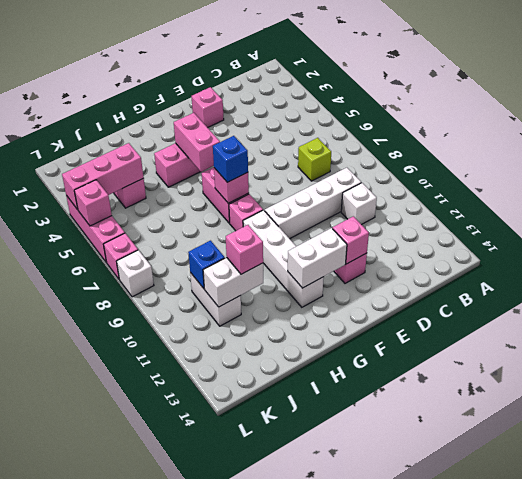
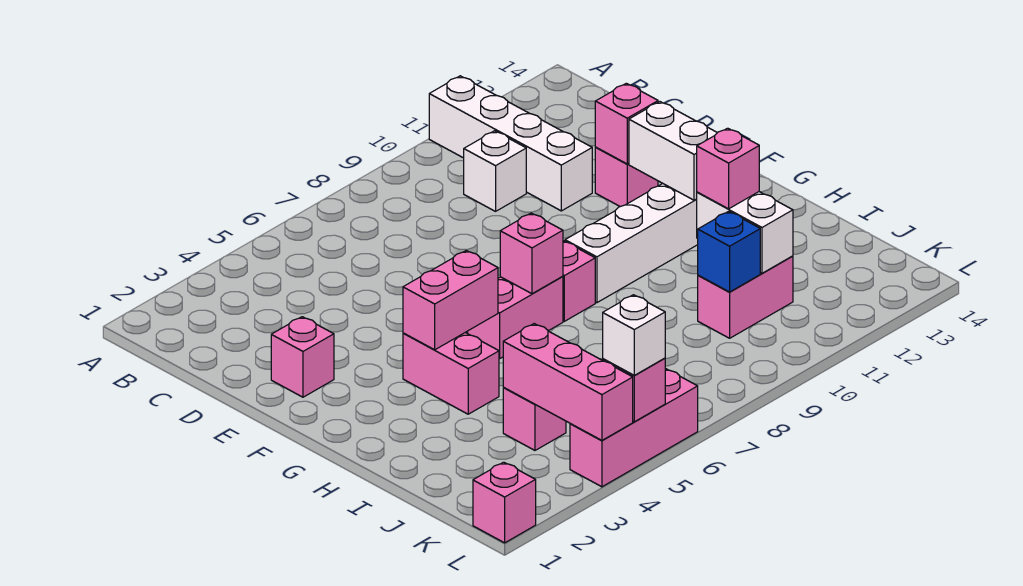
lime brick C7 level 1 -> none
white brick C9:F9 level 1 -> white brick A11:D11 level 1
blue brick G7 level 3 -> none
white brick J10:J11 level 1 -> pink brick J10:J11 level 1
pink brick L7 level 1 -> pink brick L1 level 1
white brick L8 level 1 -> white brick L5 level 3

